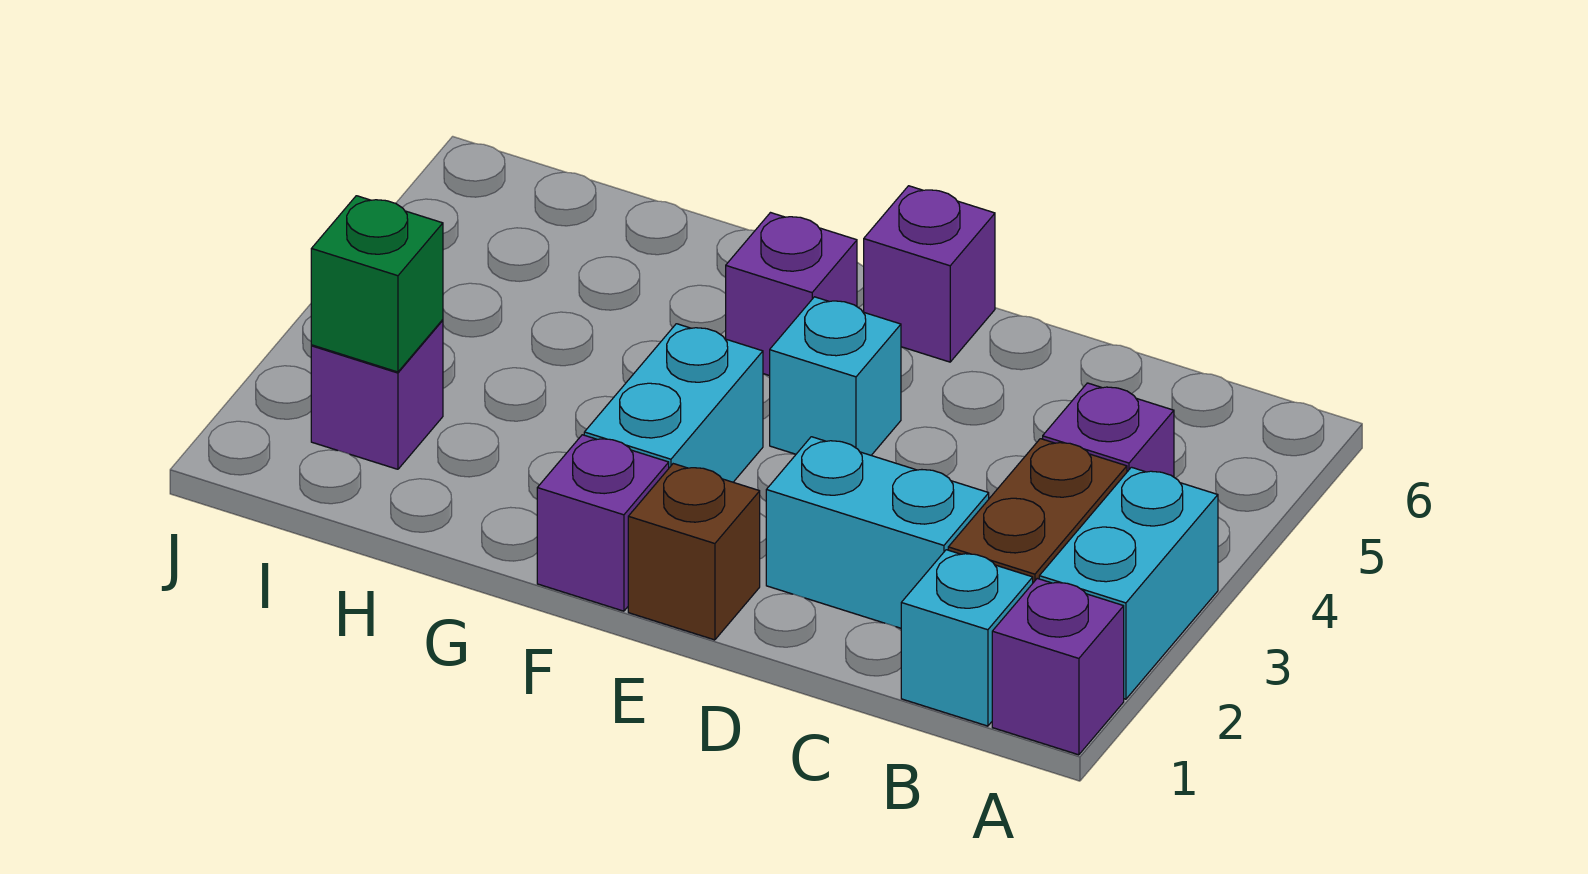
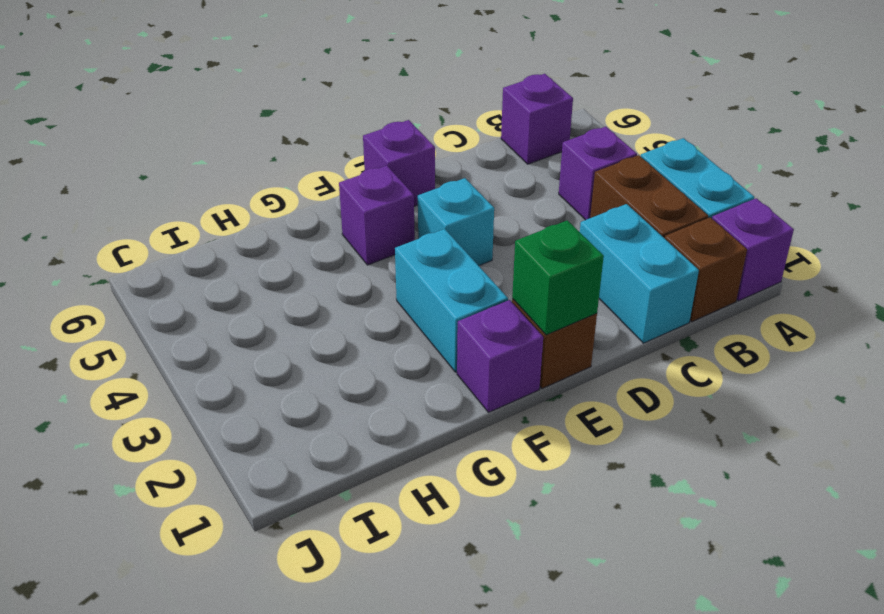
cyan brick B1 level 1 -> brown brick B1 level 1
cyan brick C2:D2 level 1 -> cyan brick C1:C2 level 1
purple brick I2 level 1 -> purple brick B6 level 1
green brick I2 level 2 -> green brick E1 level 2

